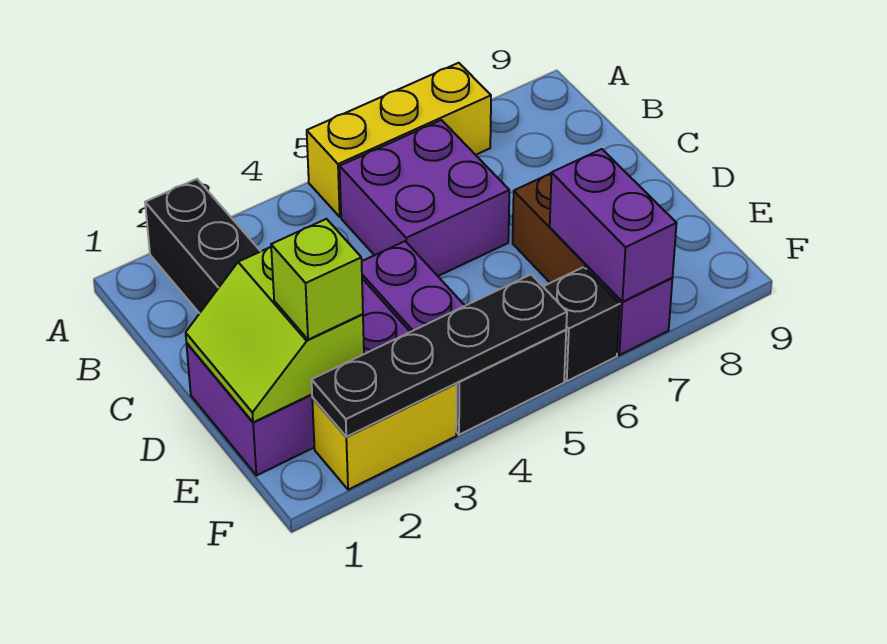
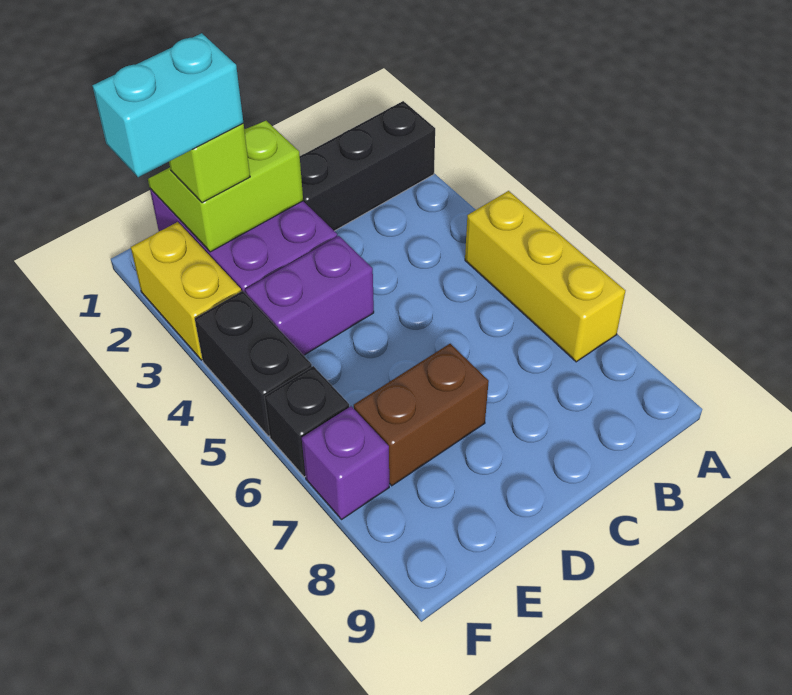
purple brick B5:C6 level 1 -> none
none -> cyan brick E2:F2 level 4
purple brick E7:F7 level 2 -> none
black plate F2:F5 level 2 -> none

